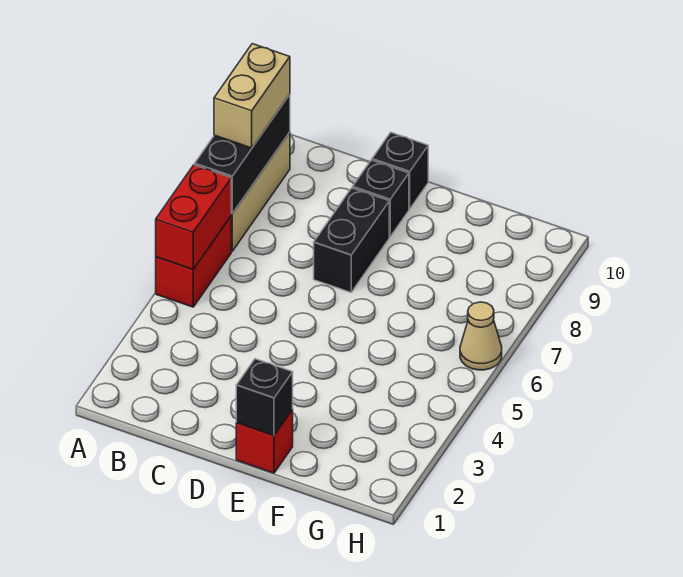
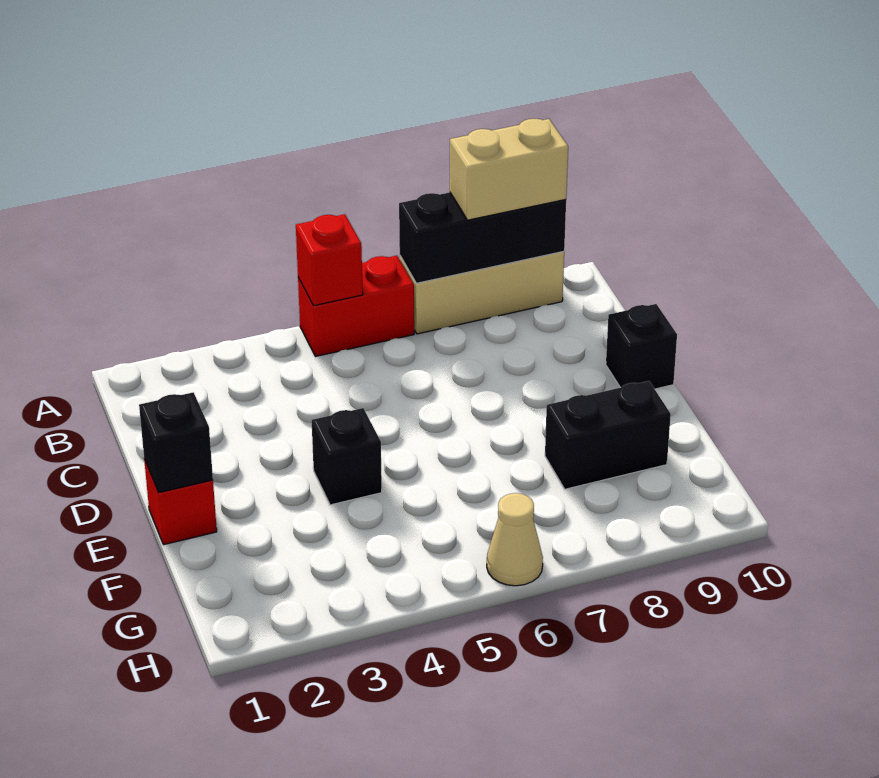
red brick A5:A6 level 2 -> red brick A5 level 2
black brick D7:D8 level 1 -> black brick F8:F9 level 1
black brick D9 level 1 -> black brick E4 level 1

